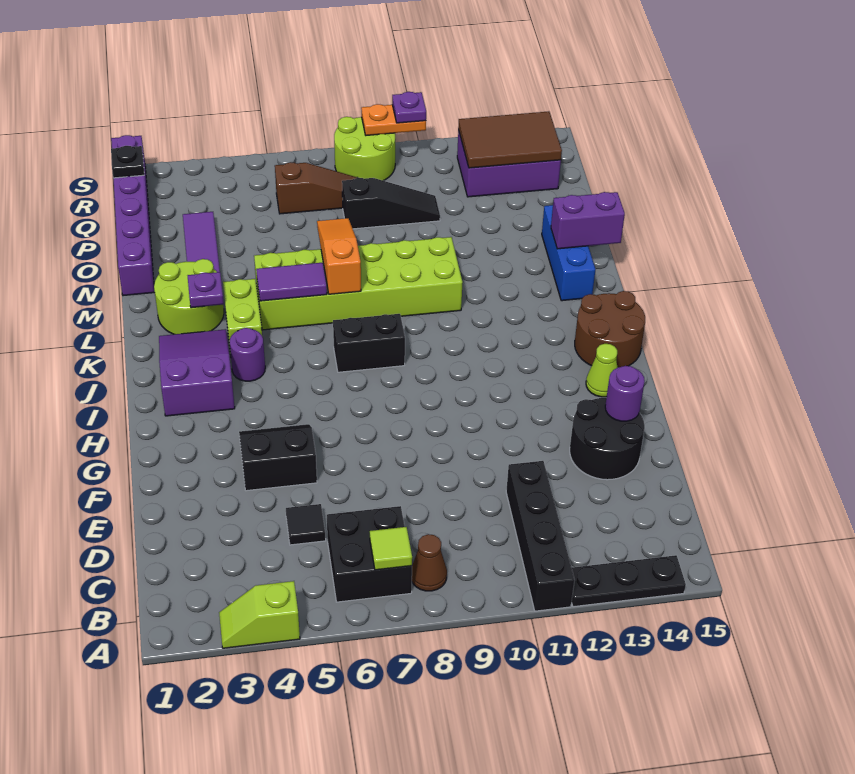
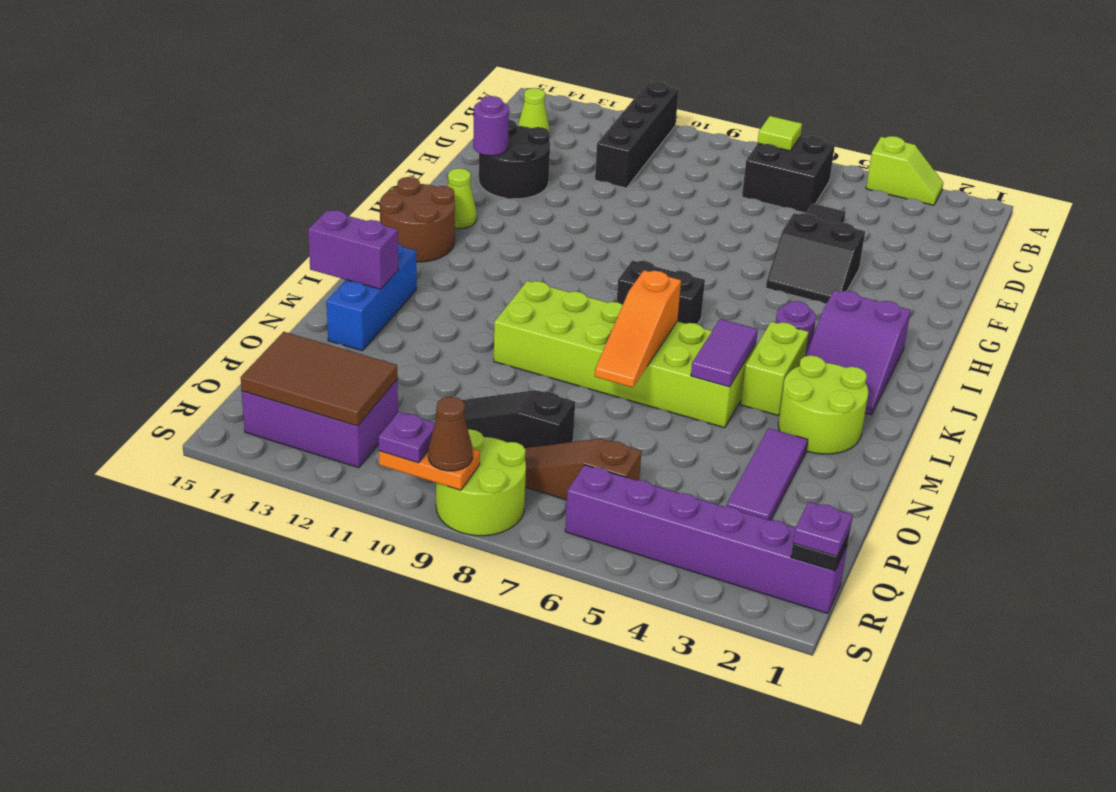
black plate A12:A14 level 1 -> none
brown cone B8 level 1 -> brown cone S9 level 3
none -> lime cone C14 level 1
purple plate L3 level 2 -> purple plate R1 level 3
purple tile L5:L6 level 2 -> purple tile L5:M5 level 2
purple brick N1:S1 level 1 -> purple brick R1:R6 level 1

